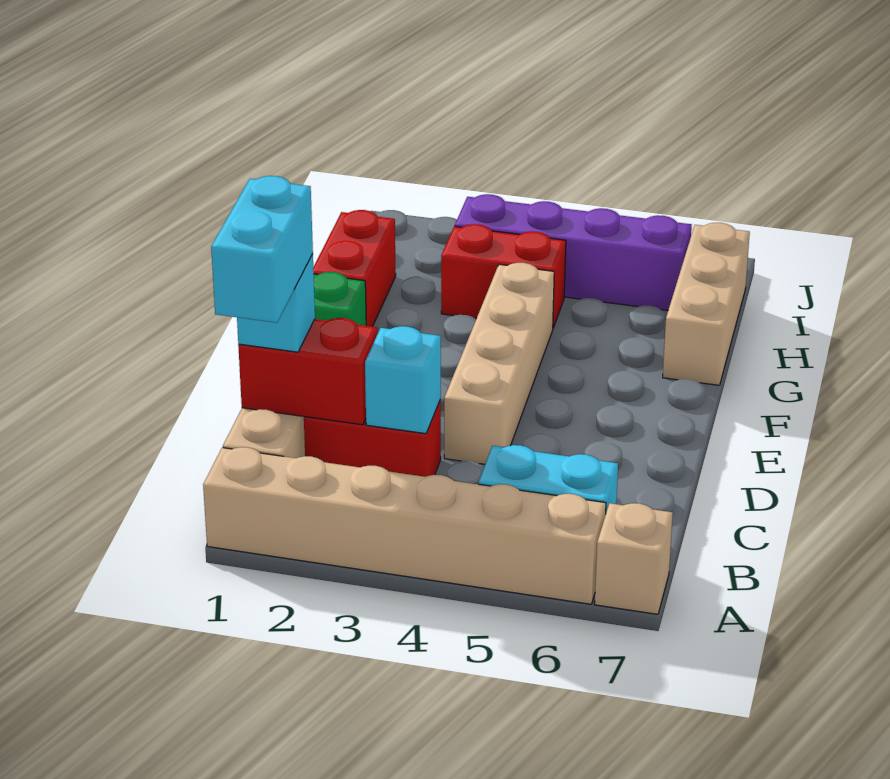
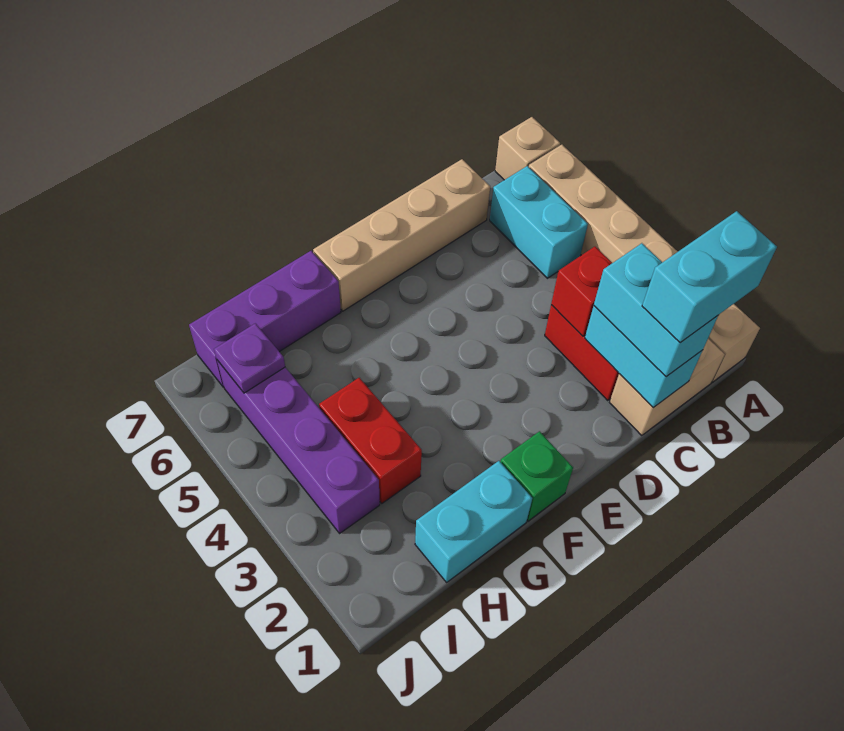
red brick C1:C2 level 2 -> cyan brick C1:C2 level 2
cyan brick C1 level 3 -> cyan brick C1:C2 level 3
cyan brick C3 level 2 -> red brick C3 level 2
tan brick D4:G4 level 1 -> tan brick C7:F7 level 1
red brick G1:H1 level 1 -> cyan brick G1:H1 level 1
tan brick G7:I7 level 1 -> purple brick G7:I7 level 1
none -> purple plate I6 level 2

